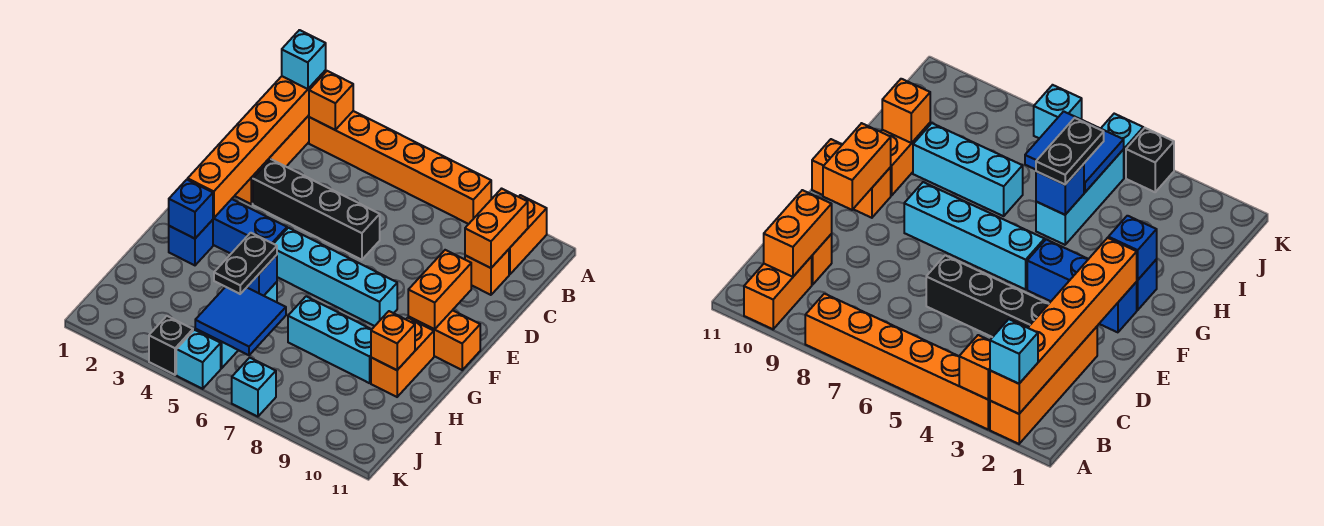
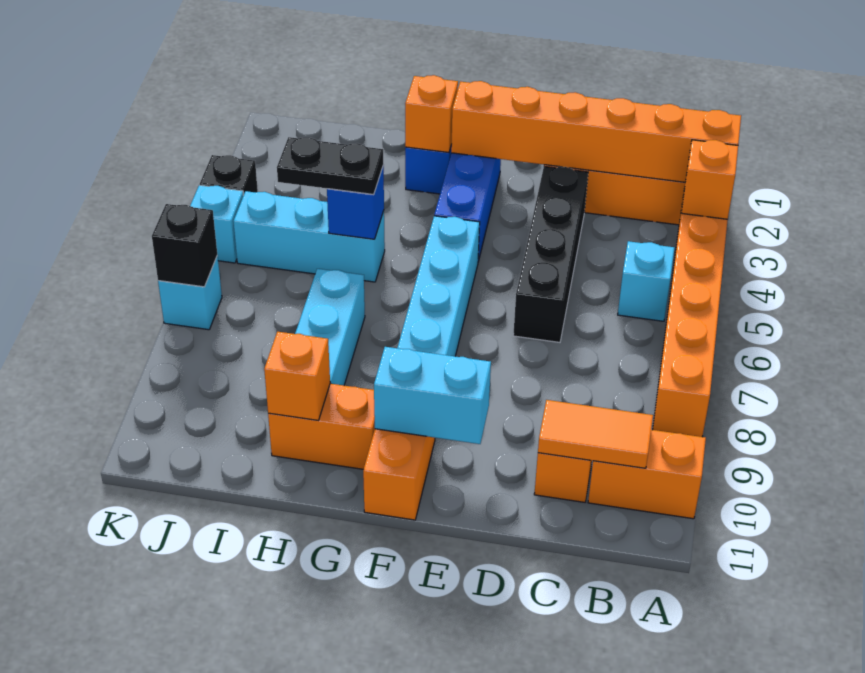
cyan brick A2 level 3 -> cyan brick B5 level 1
orange brick B10:C10 level 2 -> orange tile B10:C10 level 2
orange brick E10:F10 level 2 -> cyan brick E10:F10 level 2
blue brick G2 level 2 -> orange brick G2 level 2
blue tile I5:J6 level 2 -> none
none -> black brick K7 level 2

